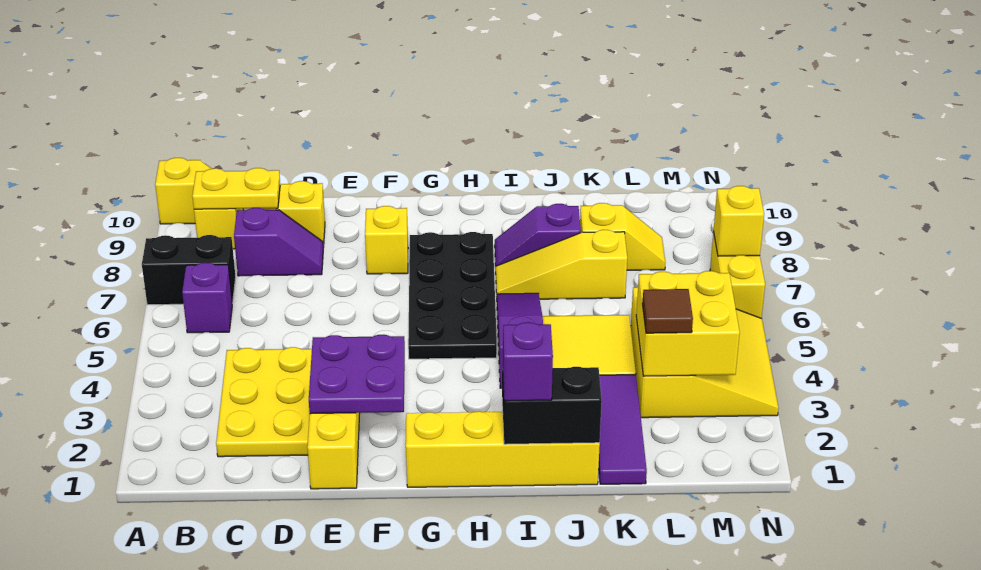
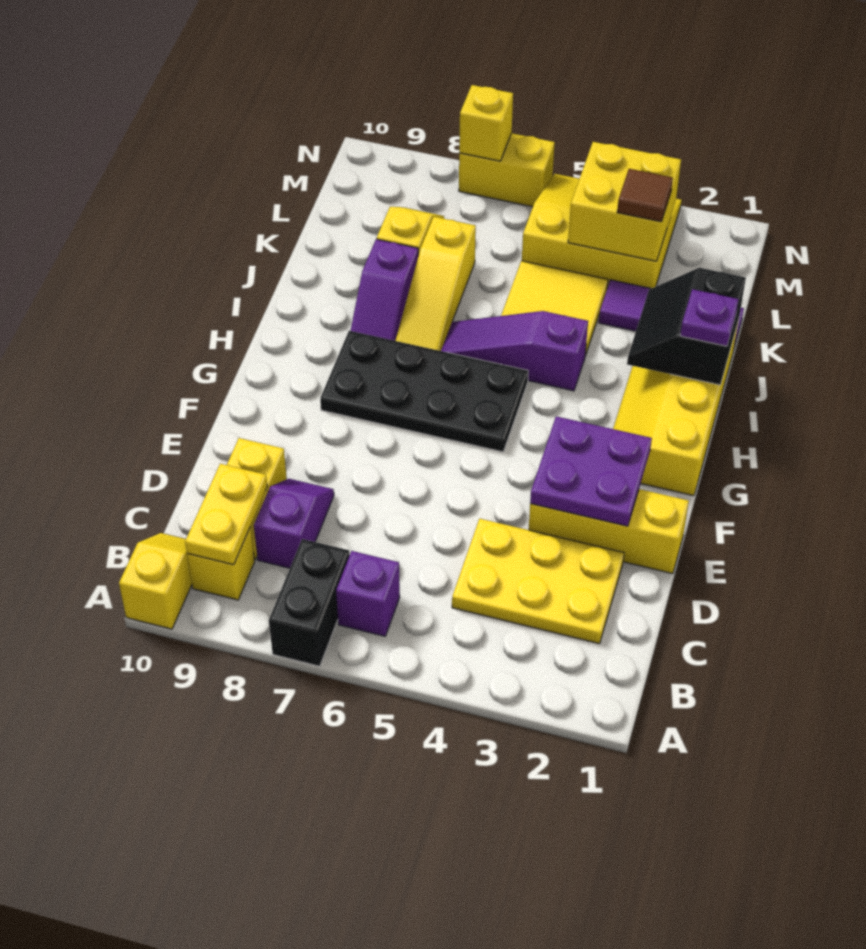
yellow brick F8 level 1 -> none
purple brick I1 level 3 -> purple plate I1 level 3

